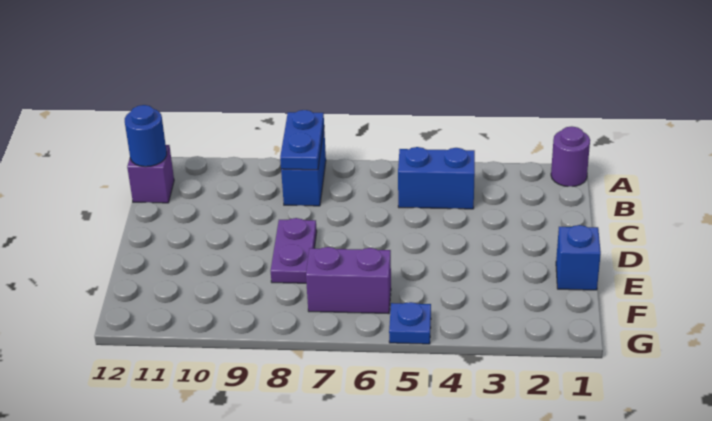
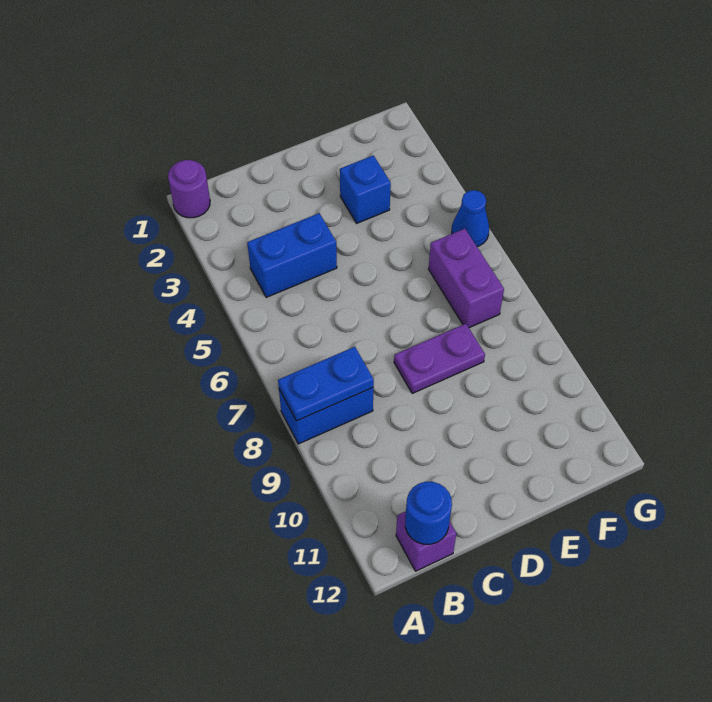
blue brick B4:B5 level 1 -> blue brick B4:C4 level 1
blue brick E1 level 1 -> blue brick E3 level 1
blue plate G5 level 1 -> blue cone G5 level 1

